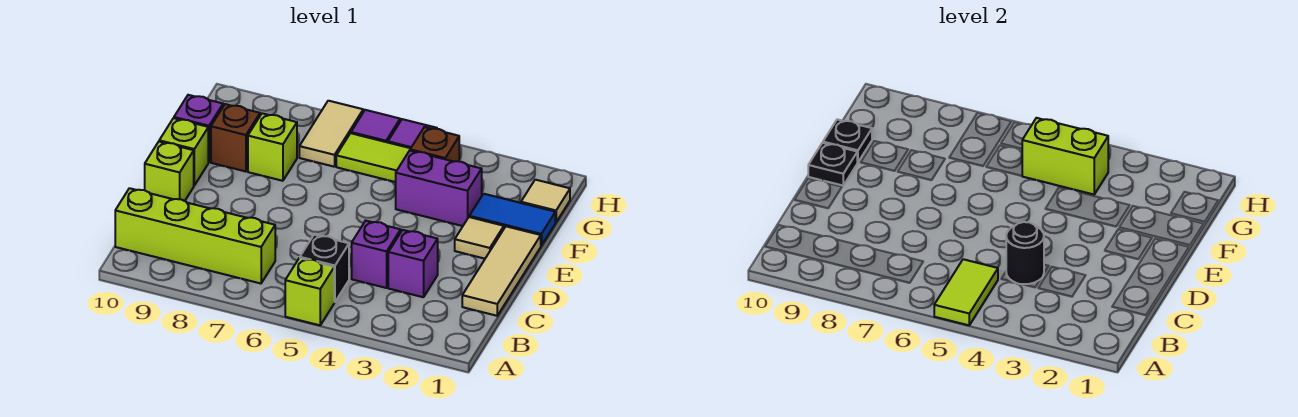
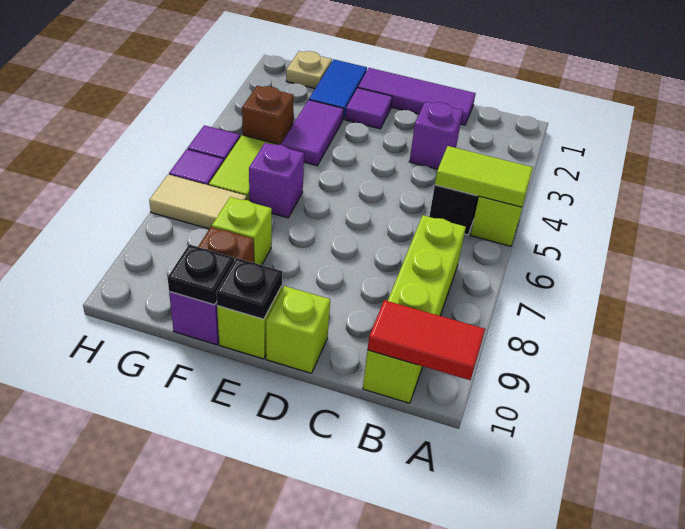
none -> red tile A10:B10 level 2
tan tile C1:E1 level 1 -> purple tile C1:E1 level 1
purple brick C4 level 1 -> purple brick F6 level 1
black round brick C4 level 2 -> none
tan tile E2 level 1 -> purple tile E2 level 1
purple brick F3:F4 level 1 -> purple tile F3:F4 level 1
tan tile G1 level 1 -> tan plate G1 level 1
lime brick G4:G5 level 2 -> none

